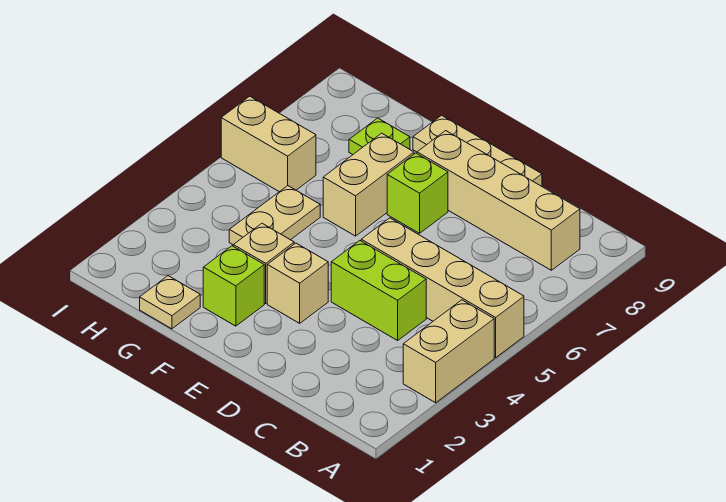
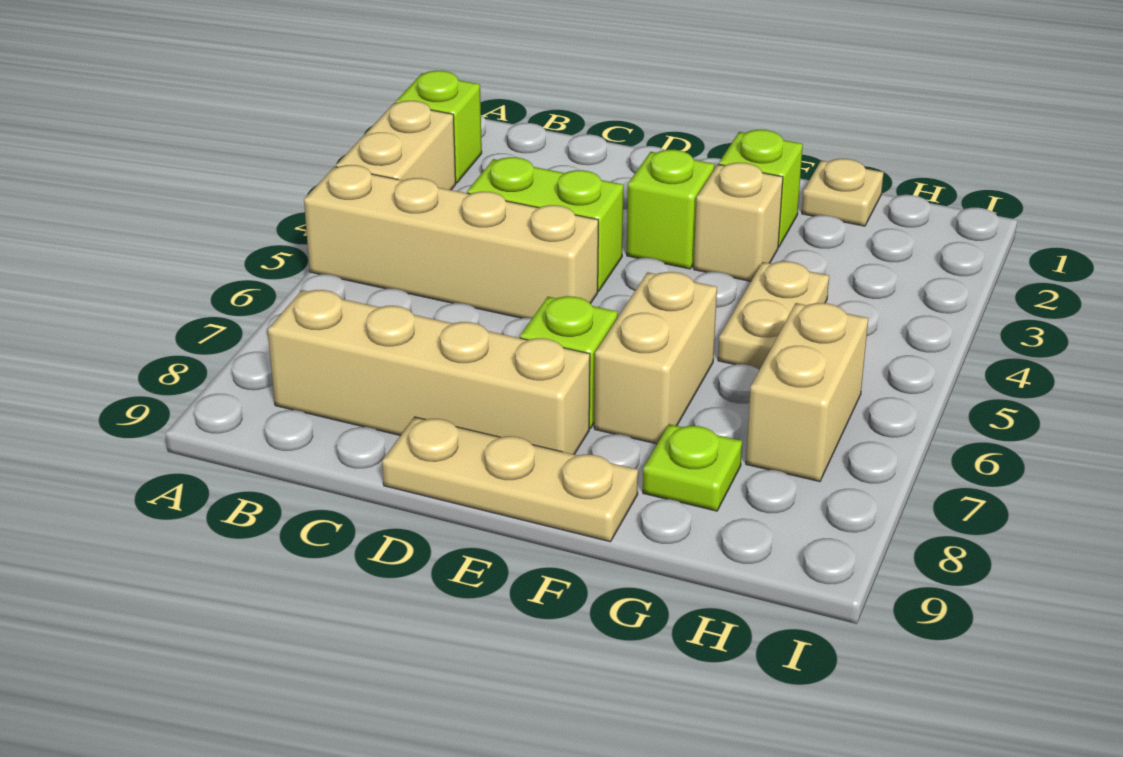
none -> lime brick A2 level 1
tan brick E3 level 1 -> lime brick E3 level 1
tan brick H6:I6 level 1 -> tan brick H6:H7 level 1

